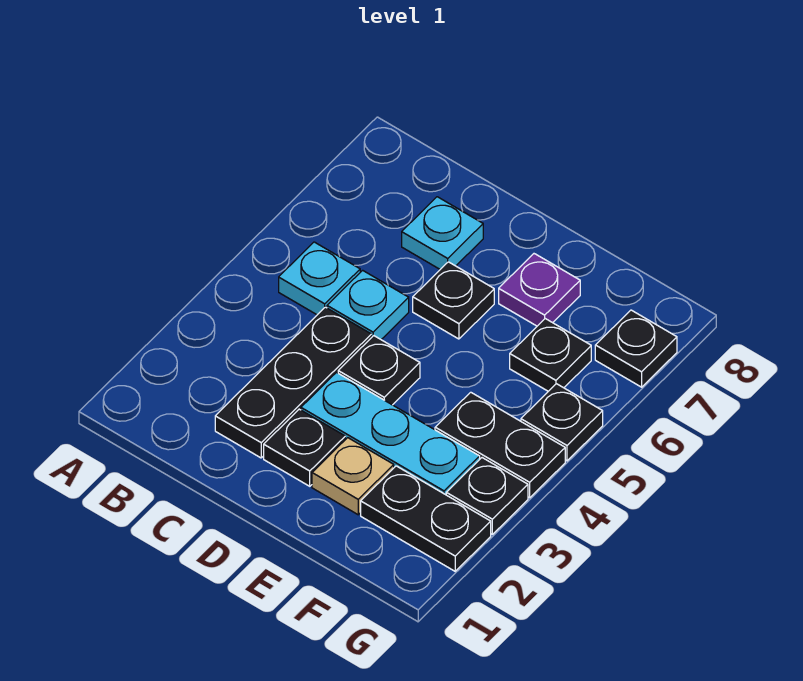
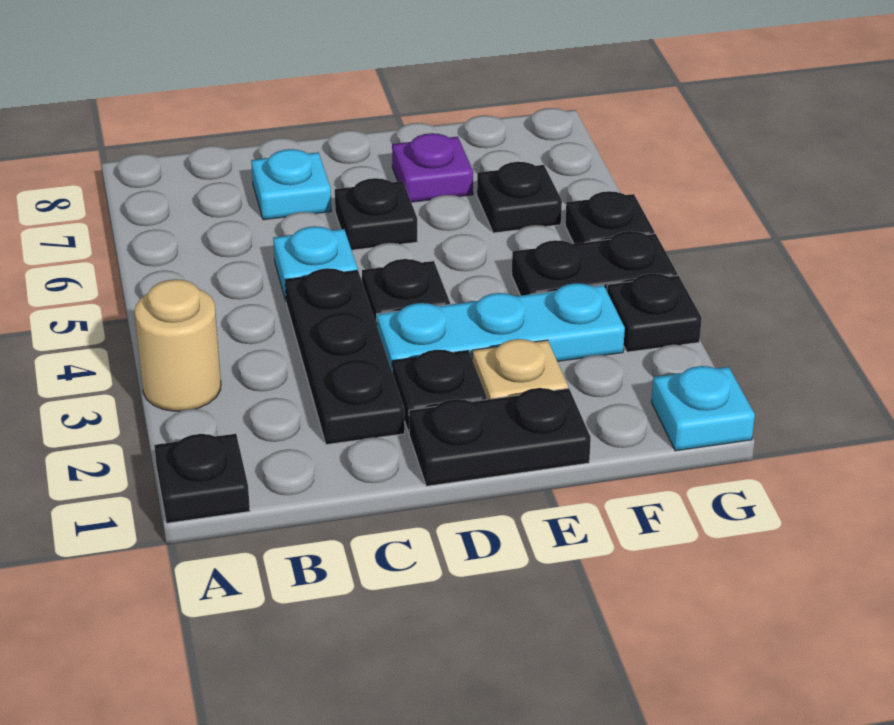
none -> tan round brick A3 level 1
cyan plate B5 level 1 -> cyan plate G1 level 1
black plate F2:G2 level 1 -> black plate D1:E1 level 1
black plate G7 level 1 -> black plate A1 level 1

